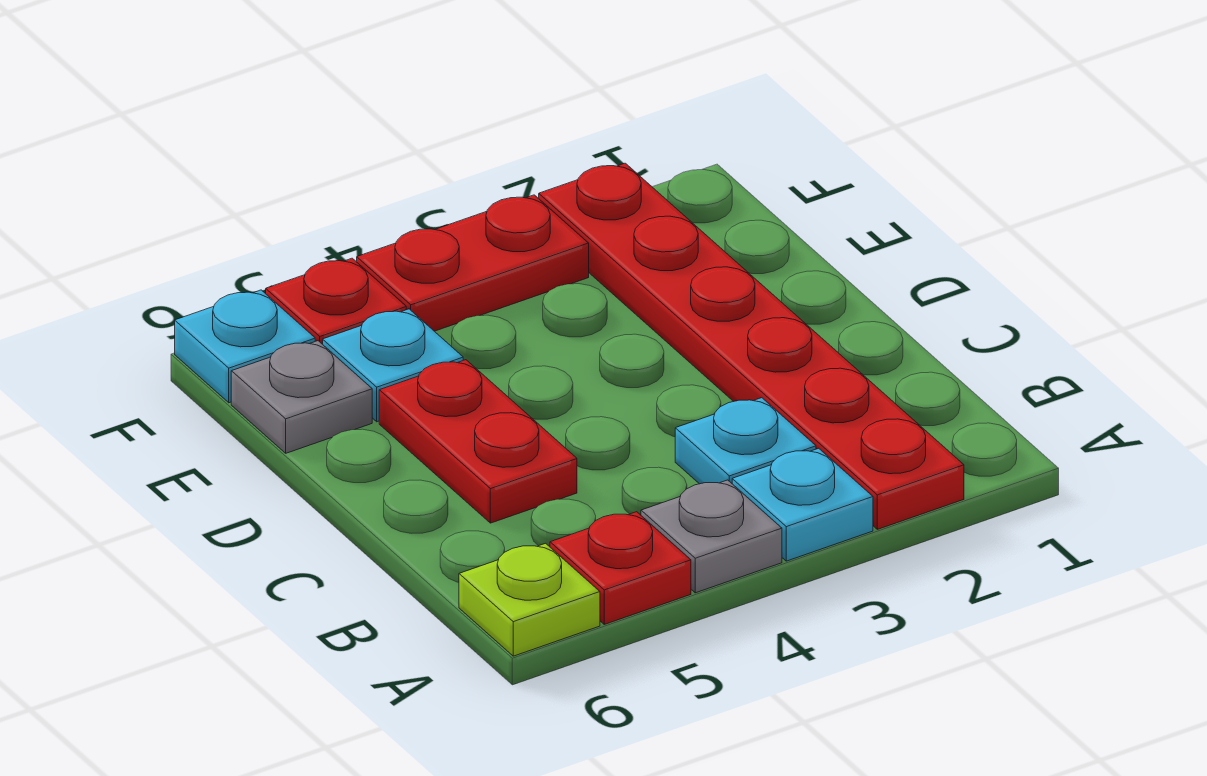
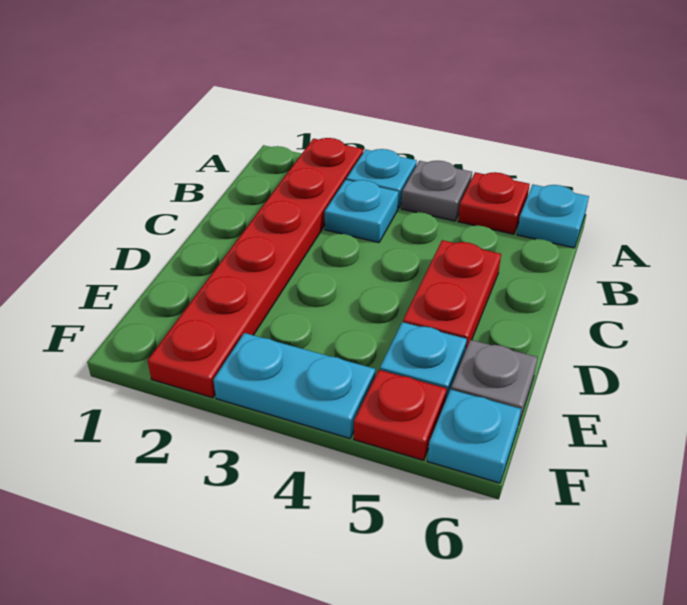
lime plate A6 level 1 -> cyan plate A6 level 1
red plate F3:F4 level 1 -> cyan plate F3:F4 level 1

